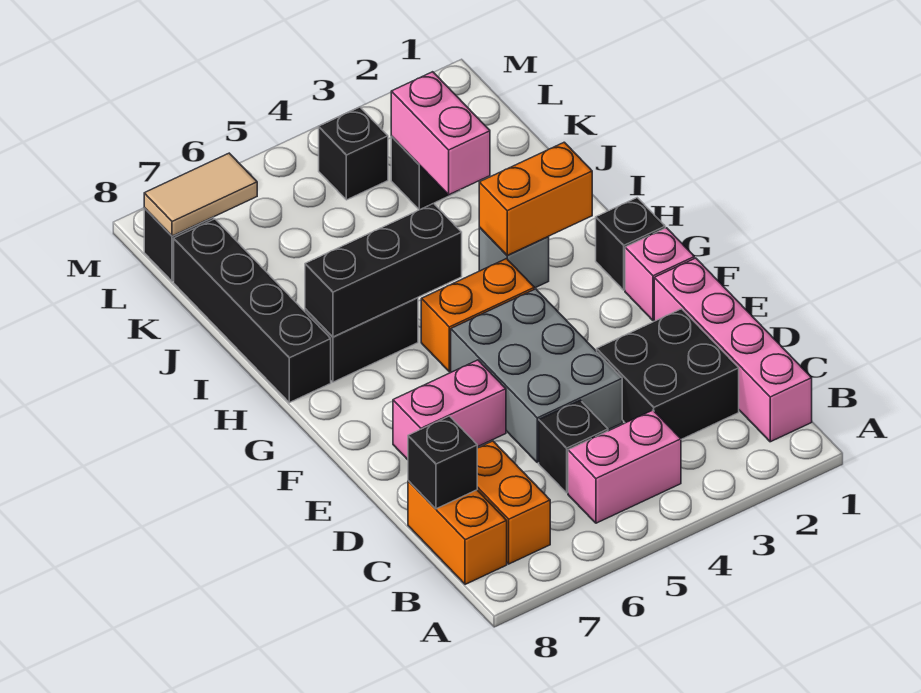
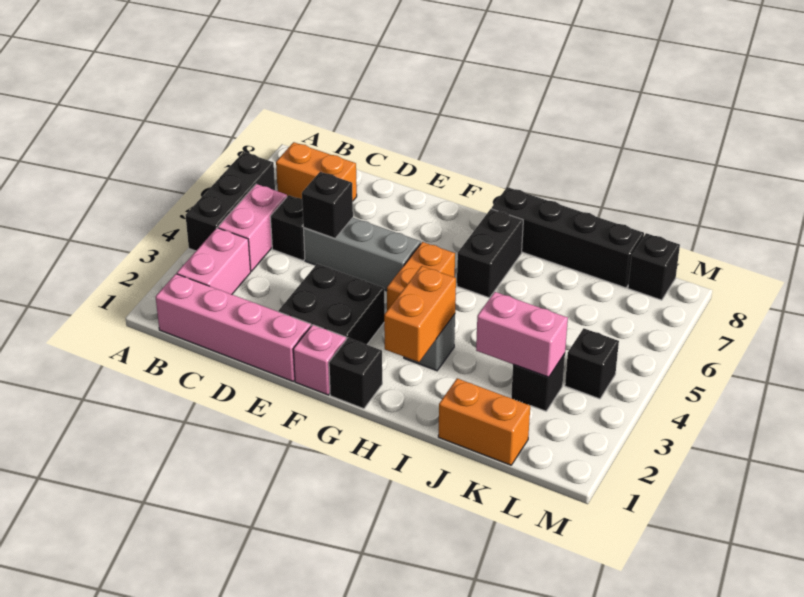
orange brick B8:C8 level 1 -> orange brick J1:K1 level 1
black brick C2:D3 level 1 -> black brick E2:F3 level 1
black brick C8 level 2 -> black brick D5 level 2
grey brick D4:F5 level 1 -> grey brick D5:F5 level 1
pink brick E6:E7 level 1 -> pink brick B2:B3 level 1
black brick H5:H7 level 2 -> black brick A4:A6 level 1
tan tile L7:L8 level 2 -> none

